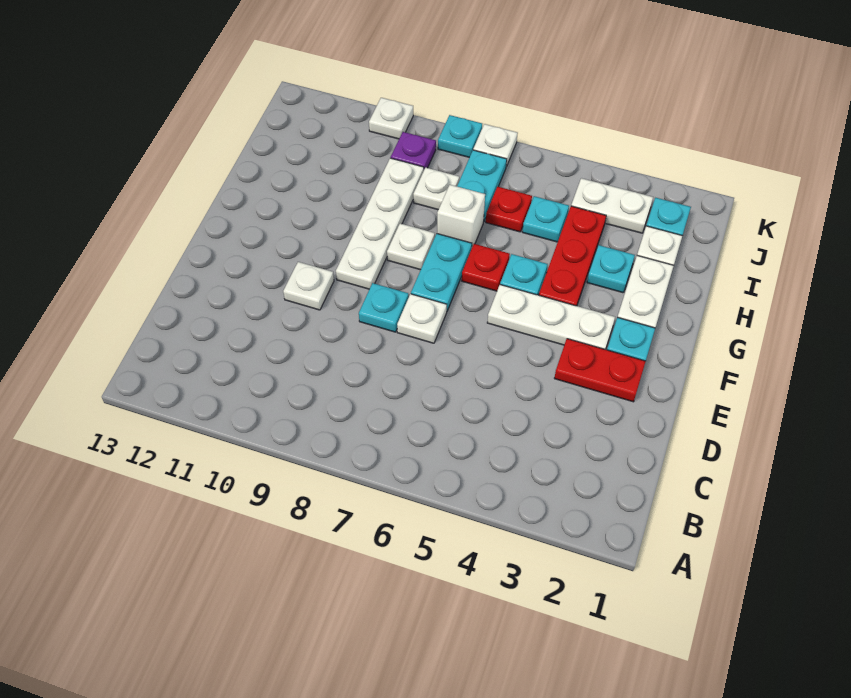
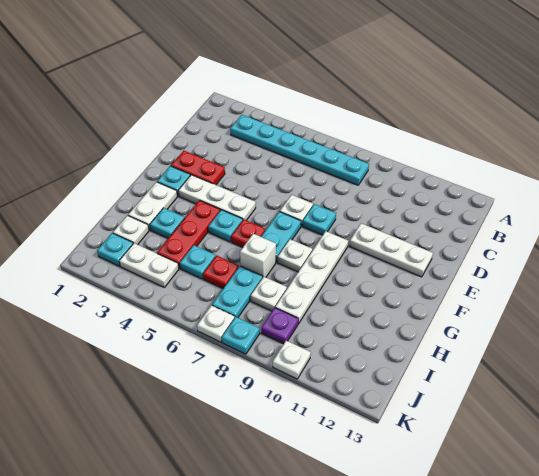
none -> cyan plate B3:B8 level 1
white plate E10 level 1 -> white plate E10:E12 level 1

